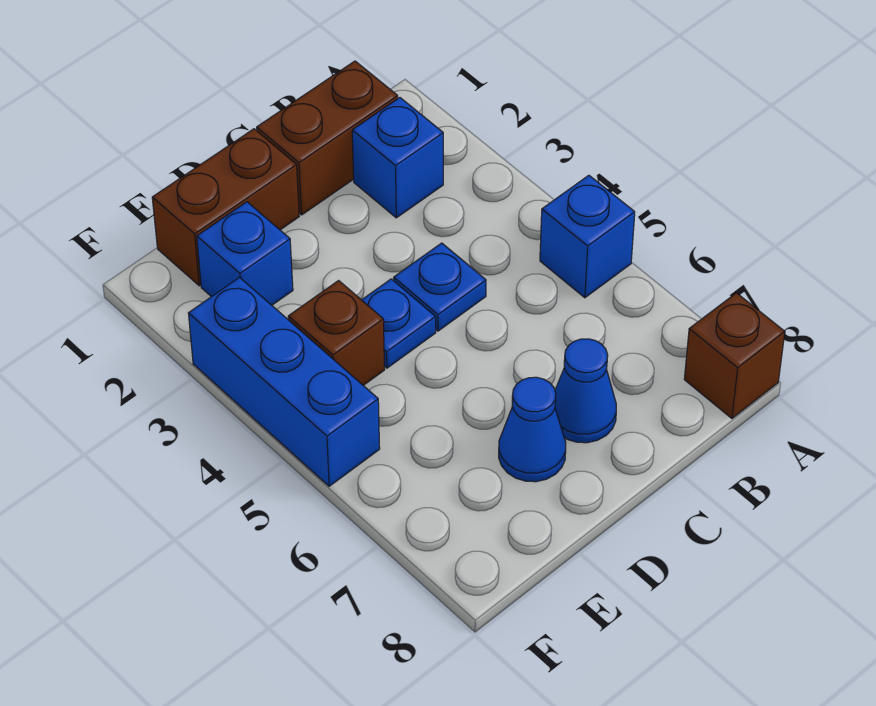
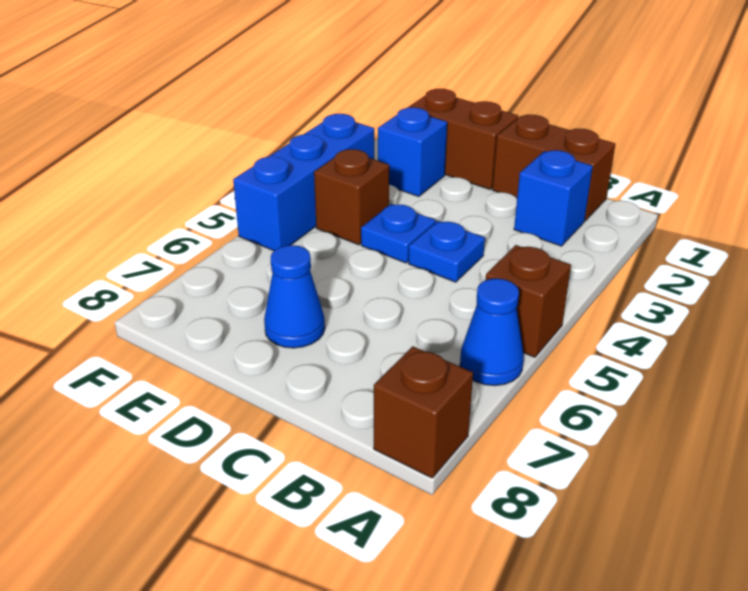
blue brick A5 level 1 -> brown brick A5 level 1
blue cone C7 level 1 -> blue cone A6 level 1

